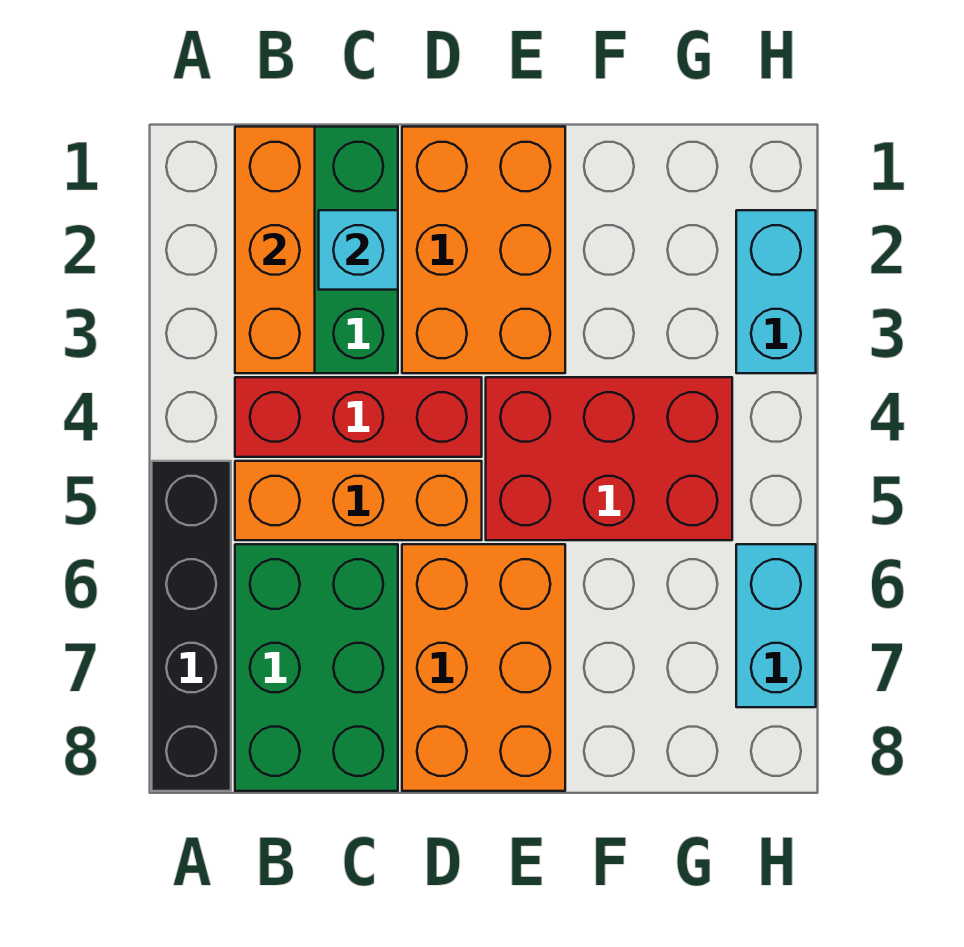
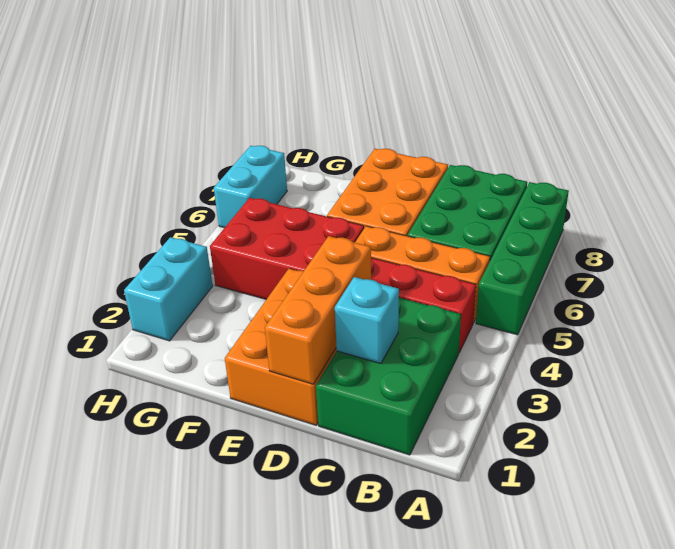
black brick A5:A8 level 1 -> green brick A5:A8 level 1
orange brick B1:B3 level 2 -> orange brick D1:D3 level 2

